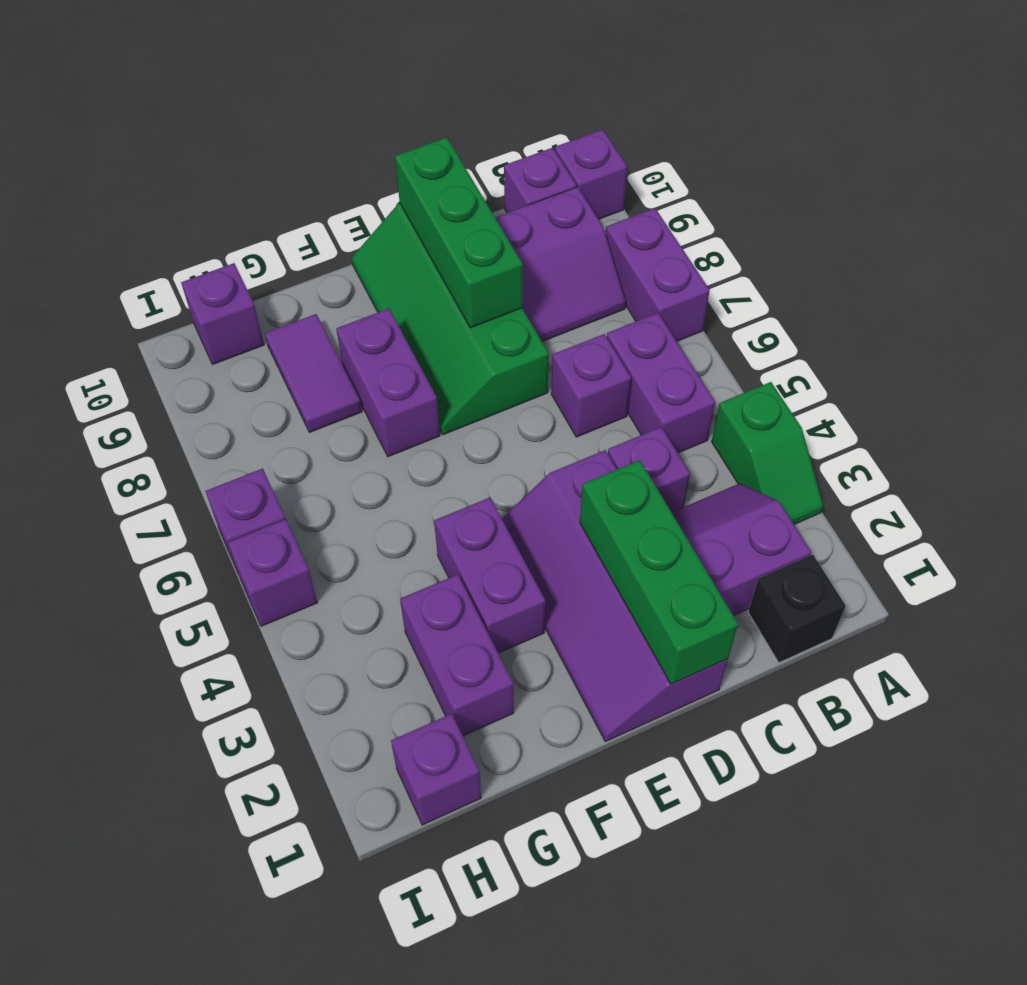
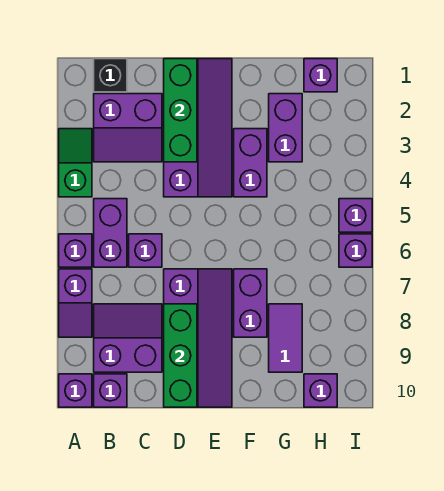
purple brick A7:A8 level 1 -> purple slope A7:A8 level 1 top 7
purple brick C4 level 1 -> purple brick A6 level 1
green slope D7:E10 level 1 top D -> purple slope D7:E10 level 1 top D

